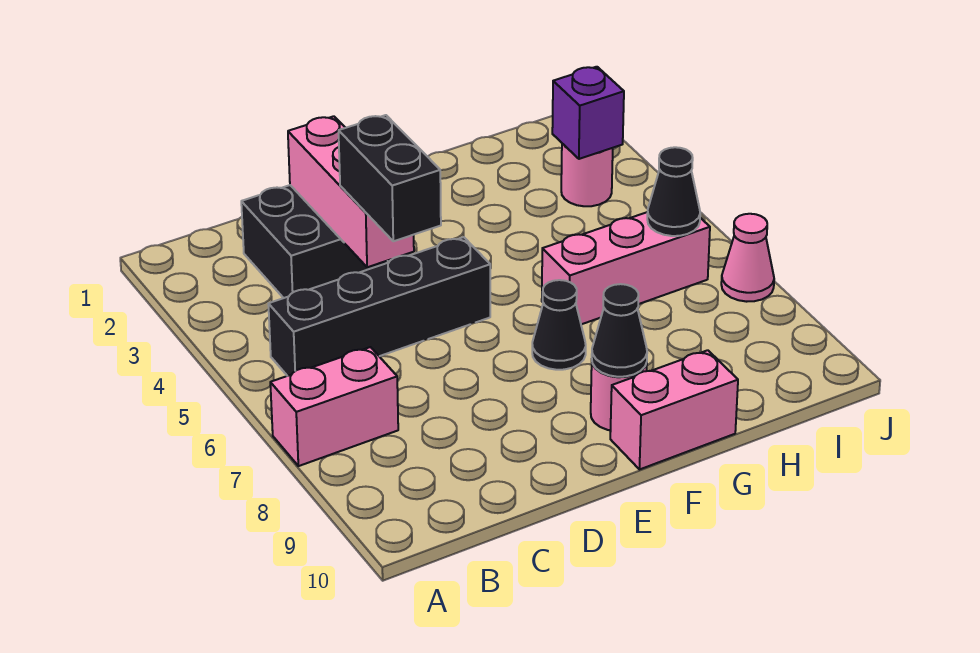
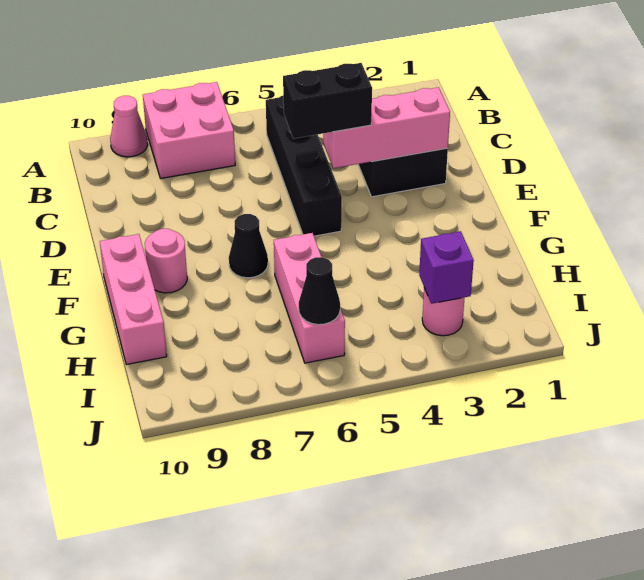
pink brick A7:B7 level 1 -> pink brick A7:B8 level 1
black cone F9 level 2 -> none
pink brick F10:G10 level 1 -> pink brick F10:H10 level 1
pink cone J7 level 1 -> pink cone A9 level 1

